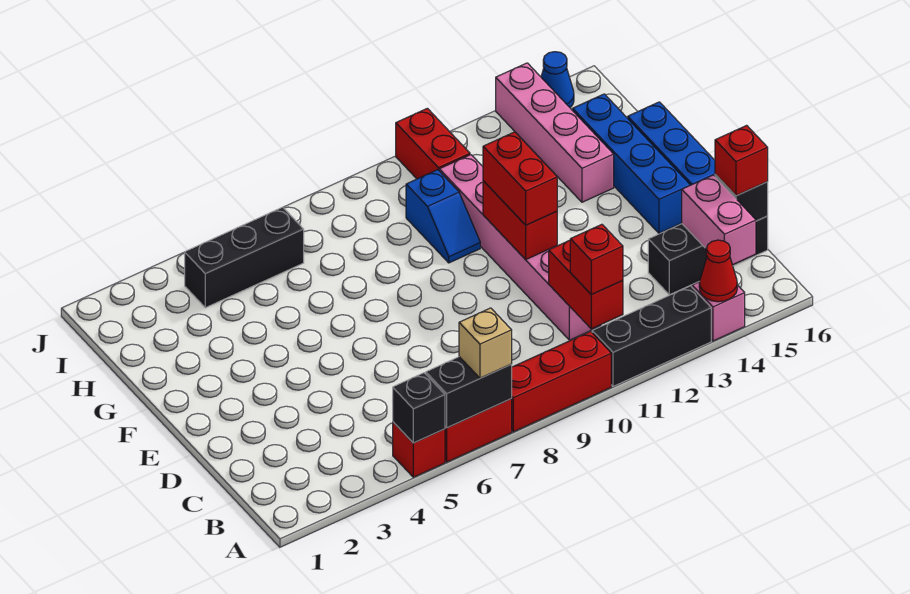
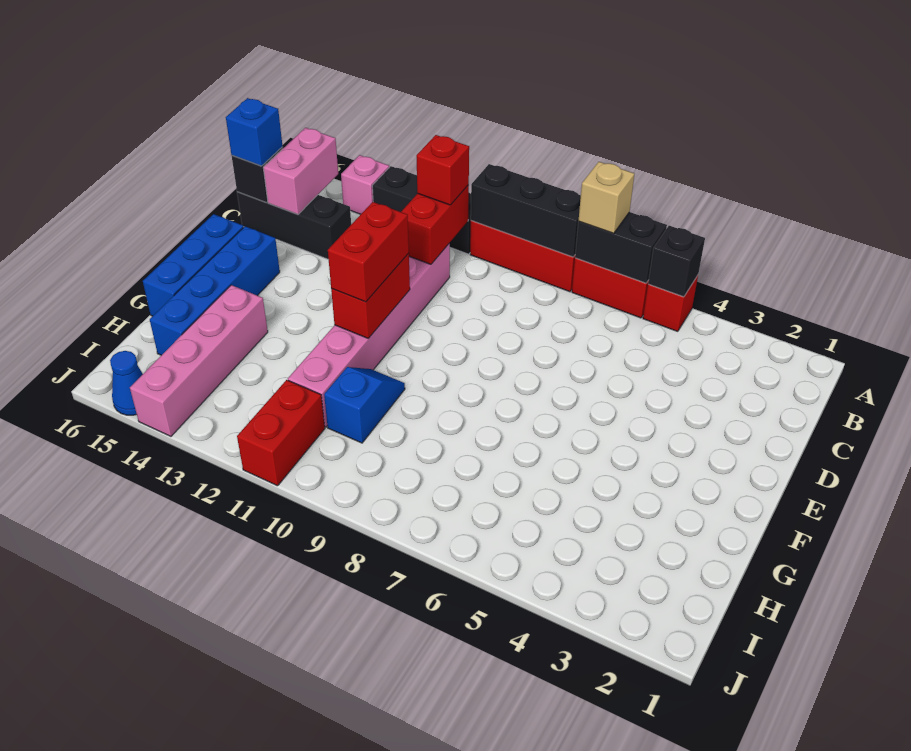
red cone A14 level 2 -> none
red brick C16 level 3 -> blue brick C16 level 3
black brick I4:I6 level 1 -> black brick A8:A10 level 2

